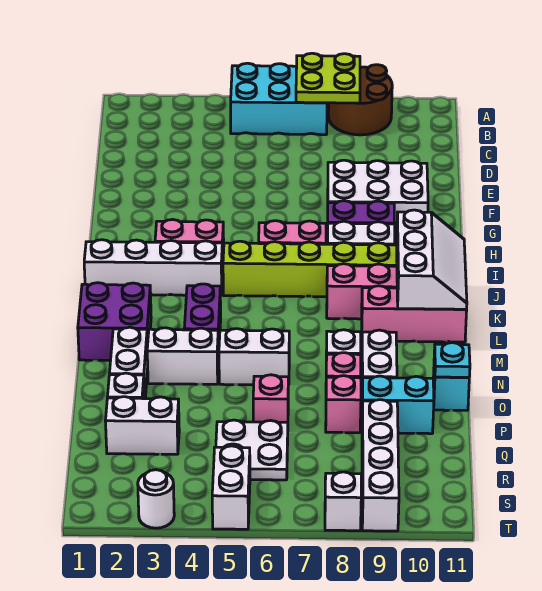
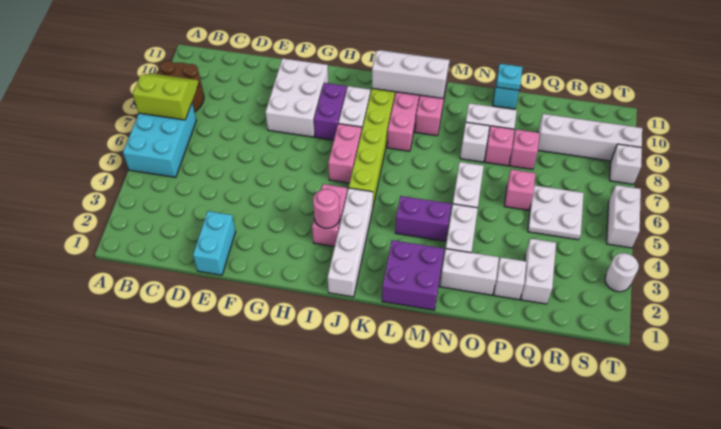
lime plate A7:B8 level 2 -> lime slope A7:B8 level 2 top 7
none -> pink round brick I3 level 2
cyan brick P9:P10 level 1 -> cyan brick E1:E2 level 1
white brick S5:T5 level 1 -> white brick T5:T6 level 1

